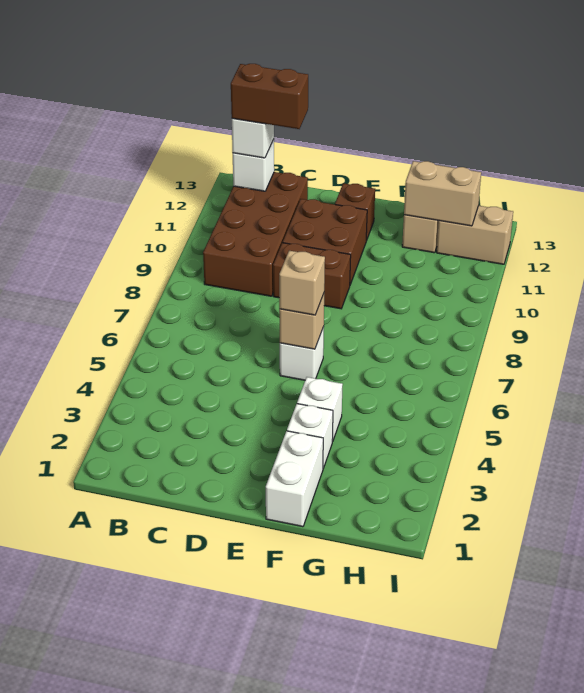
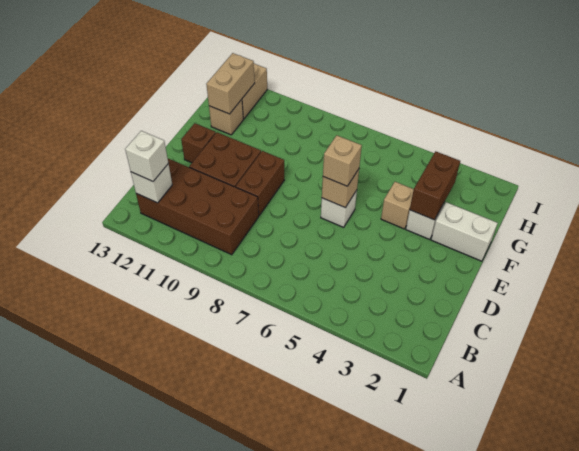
brown brick B12:C12 level 4 -> brown brick F3:G3 level 2
white brick F4 level 1 -> tan brick F4 level 1

